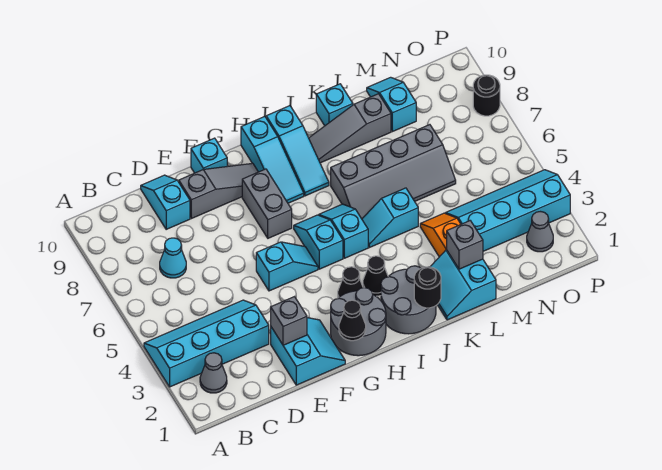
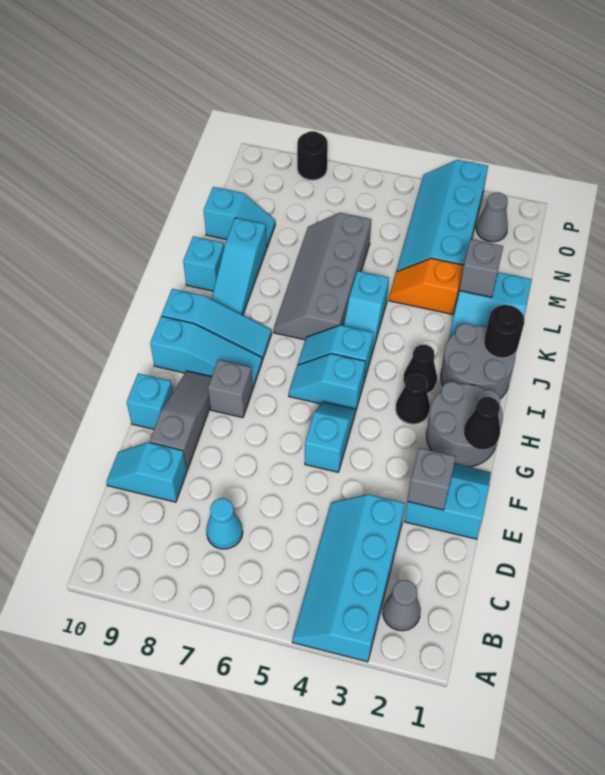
grey brick G7:G8 level 1 -> grey brick G8 level 1
grey slope J6:M7 level 1 top 7 -> grey slope J6:M7 level 1 top 6
grey slope J9:L9 level 1 top L -> cyan slope J9:L9 level 1 top L
cyan slope M9:M10 level 1 top 9 -> cyan slope M9:M10 level 1 top 10

